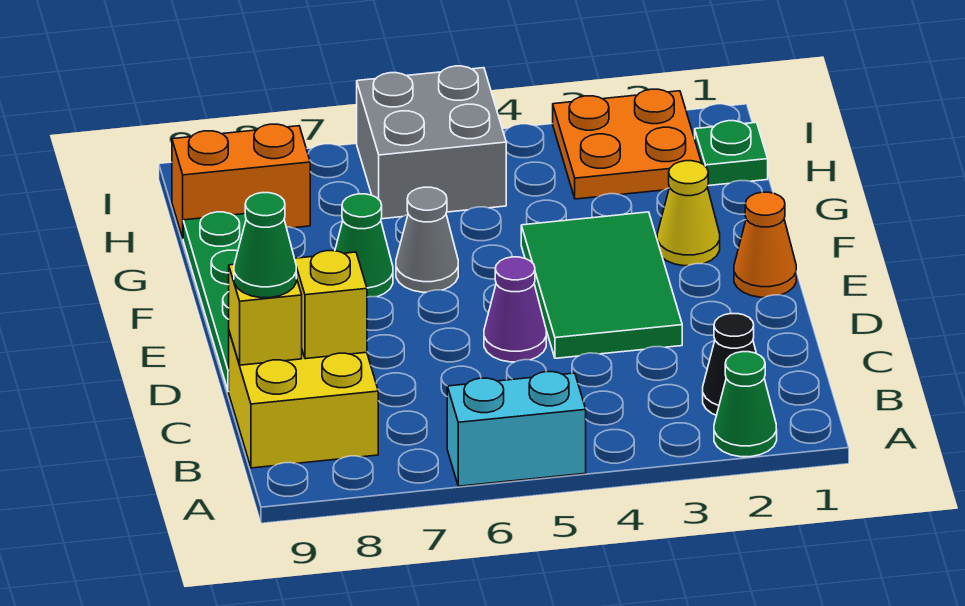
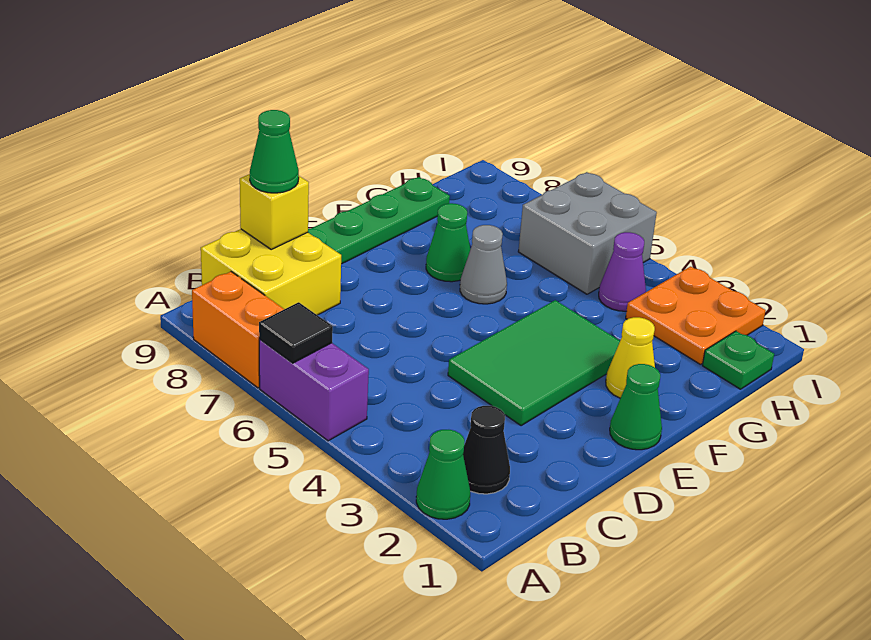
cyan brick A5:A6 level 1 -> purple brick A5:A6 level 1
none -> black tile A6 level 2
yellow brick C8 level 2 -> none
purple cone D5 level 1 -> purple cone H4 level 1
orange cone E1 level 1 -> green cone E1 level 1
orange brick H8:H9 level 1 -> orange brick A7:A8 level 1

